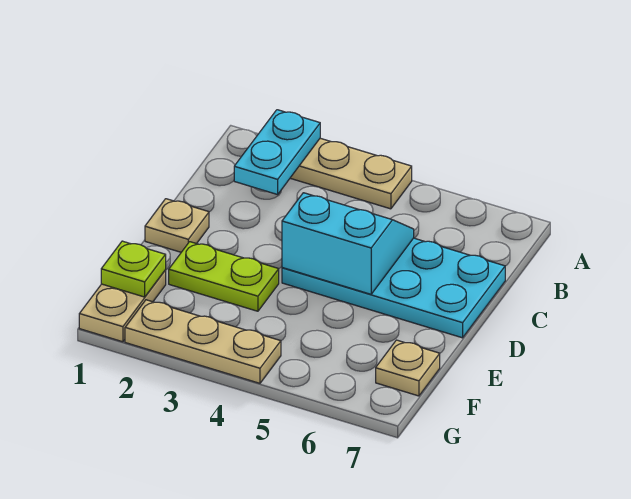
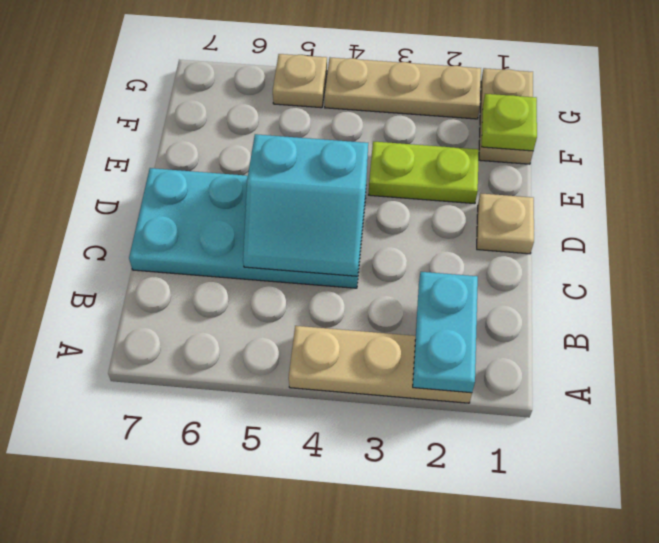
tan plate F7 level 1 -> tan plate G5 level 1

